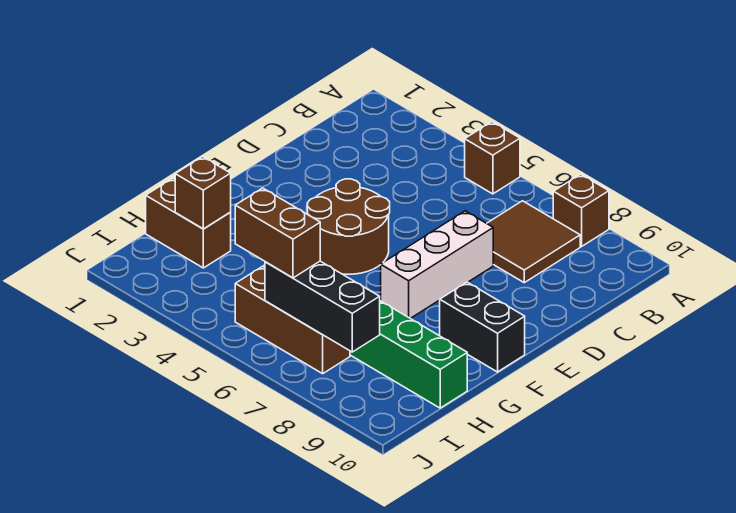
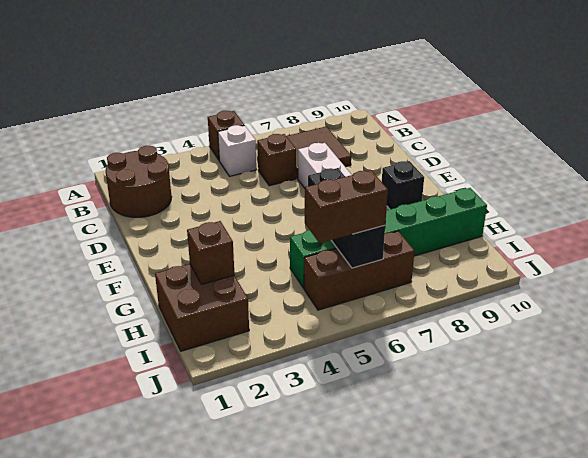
brown brick A8 level 1 -> brown brick C6 level 1
none -> white brick B5 level 1
brown round brick E4:F5 level 1 -> brown round brick B1:C2 level 1
black brick F9:F10 level 1 -> black brick F9 level 1
brown brick H1:H2 level 1 -> brown brick H1:I2 level 1
black brick I6:I8 level 2 -> black brick G6:I6 level 2

